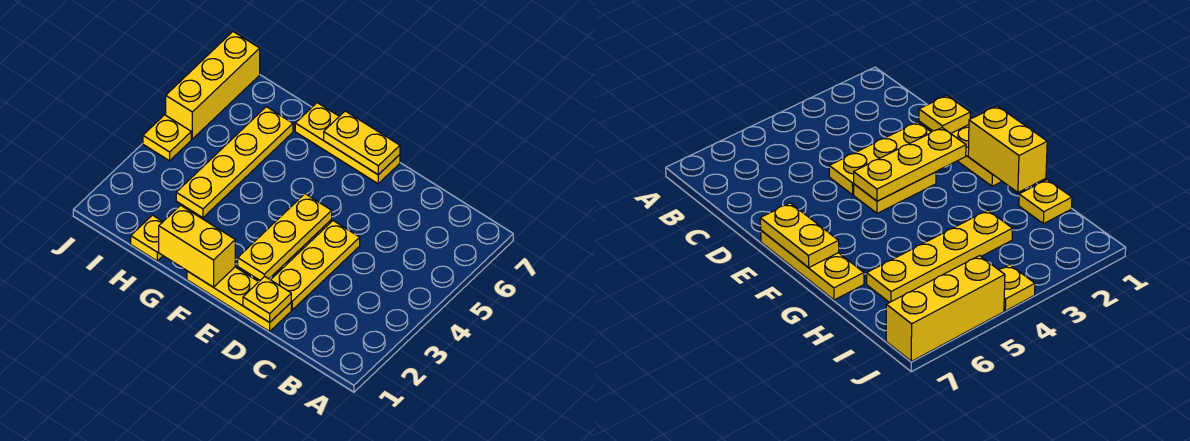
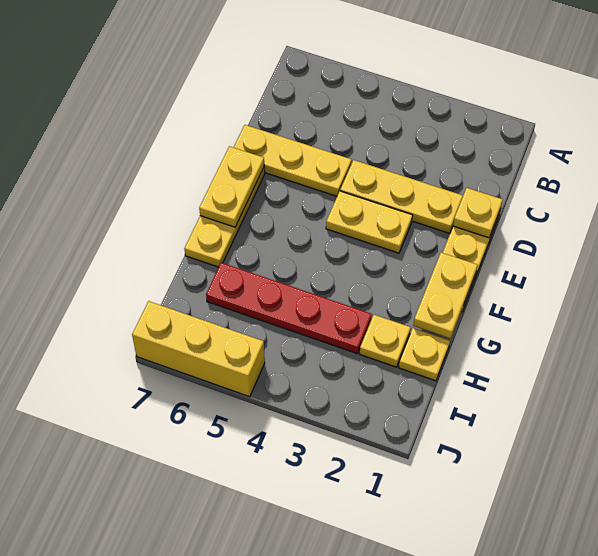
yellow plate E2:E4 level 2 -> yellow plate D5:D7 level 1
yellow brick F1:G1 level 2 -> yellow plate F1:G1 level 2
yellow plate H3:H6 level 1 -> red plate H3:H6 level 1
yellow plate J4 level 1 -> yellow plate H2 level 1

